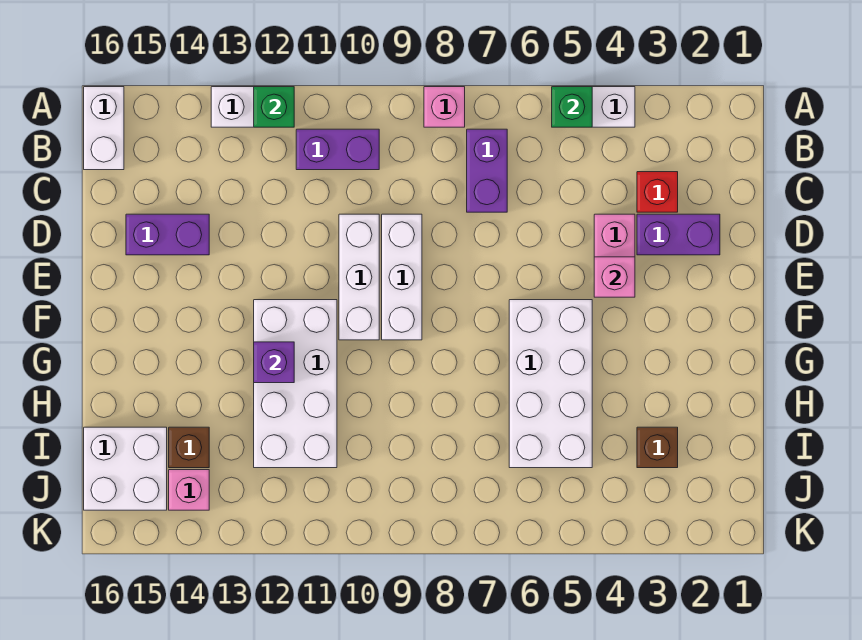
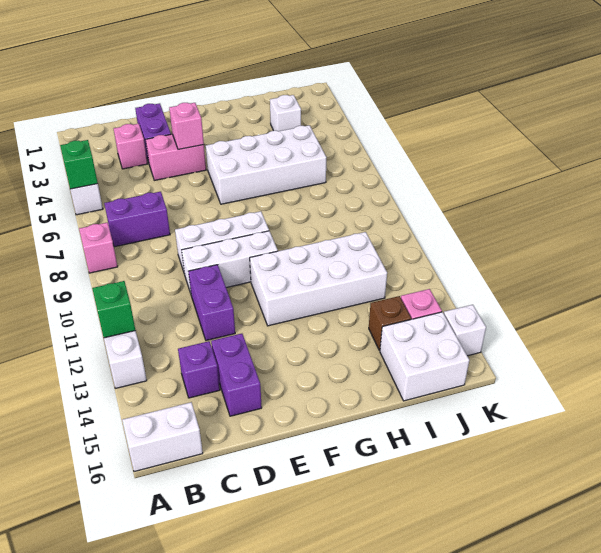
purple brick B10:B11 level 1 -> purple brick D11:D12 level 1
red brick C3 level 1 -> pink brick C3 level 1
purple brick G12 level 2 -> purple brick C14 level 1
brown brick I3 level 1 -> white brick I3 level 1
none -> white brick K15 level 1

